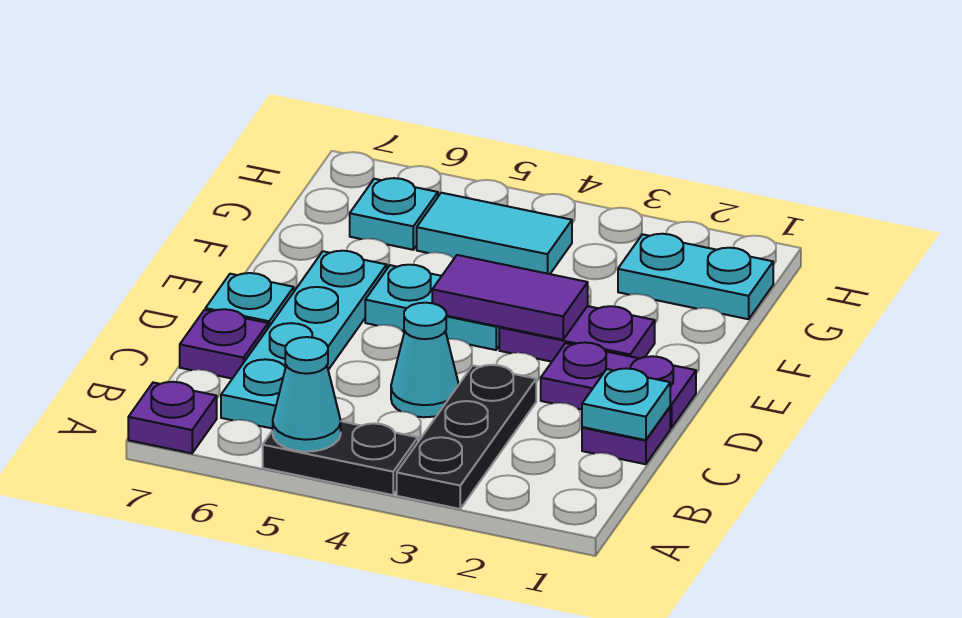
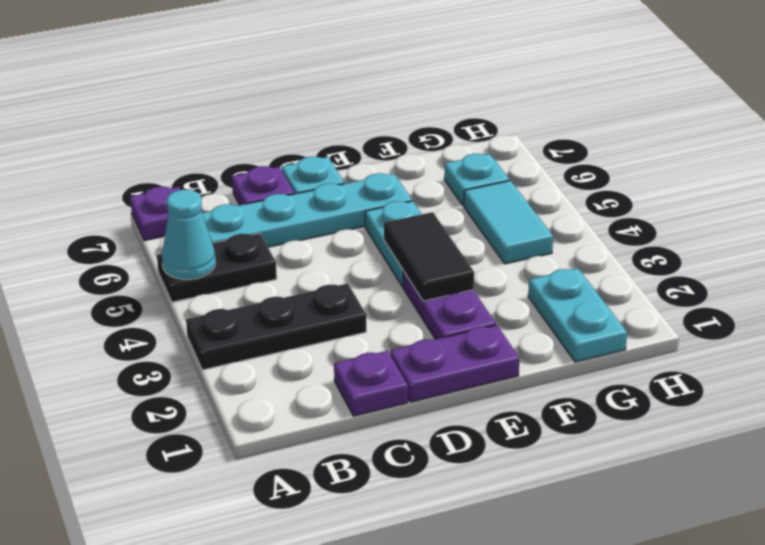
black plate A4:A5 level 1 -> black plate A5:B5 level 1
cyan plate C1 level 2 -> none
cyan cone C4 level 1 -> none
purple plate D1:D2 level 1 -> purple plate D1:E1 level 1
purple tile E3:E4 level 2 -> black tile E3:E4 level 2

